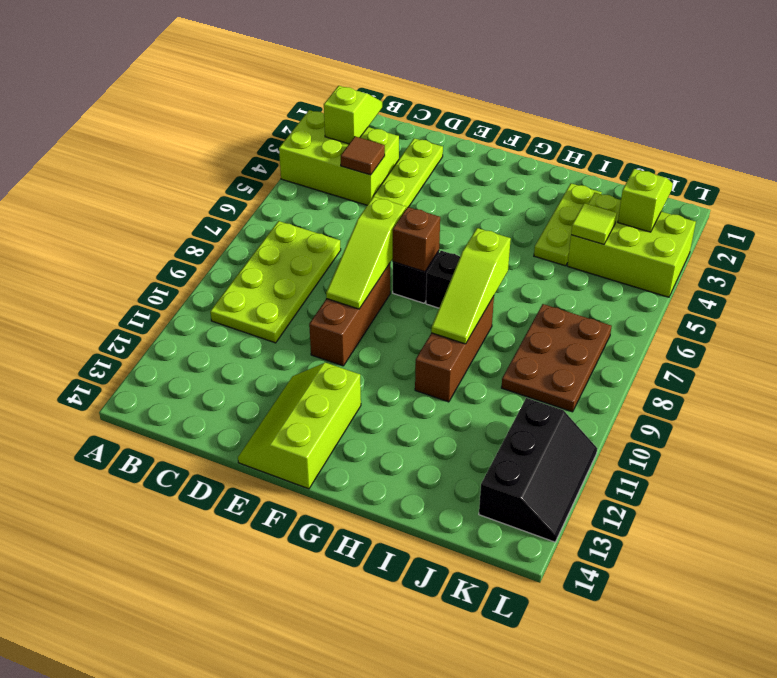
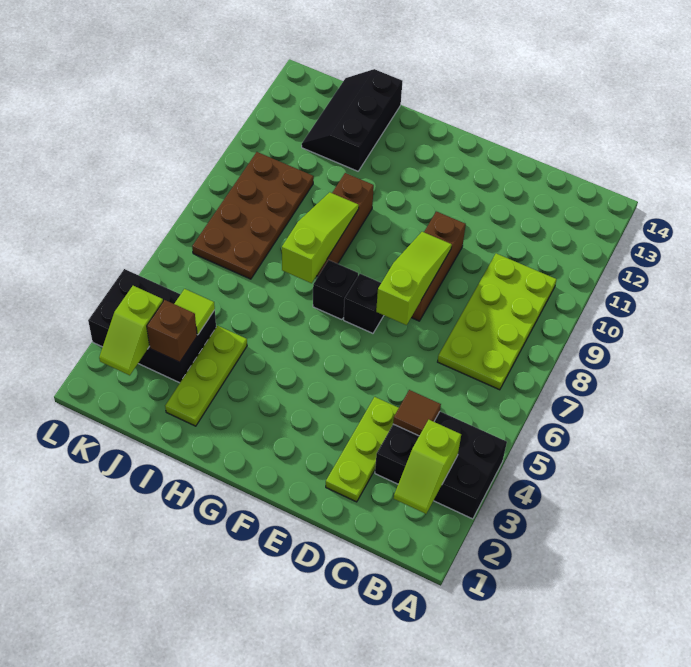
lime brick A3:C4 level 1 -> black brick A3:C4 level 1
lime slope E12:F14 level 1 top F -> none
brown brick F7 level 2 -> brown brick J3 level 2
lime brick J3:L4 level 1 -> black brick J3:L4 level 1
brown plate J7:K9 level 1 -> brown plate J7:K10 level 1
black slope K11:L13 level 1 top K -> black slope I12:J14 level 1 top I

